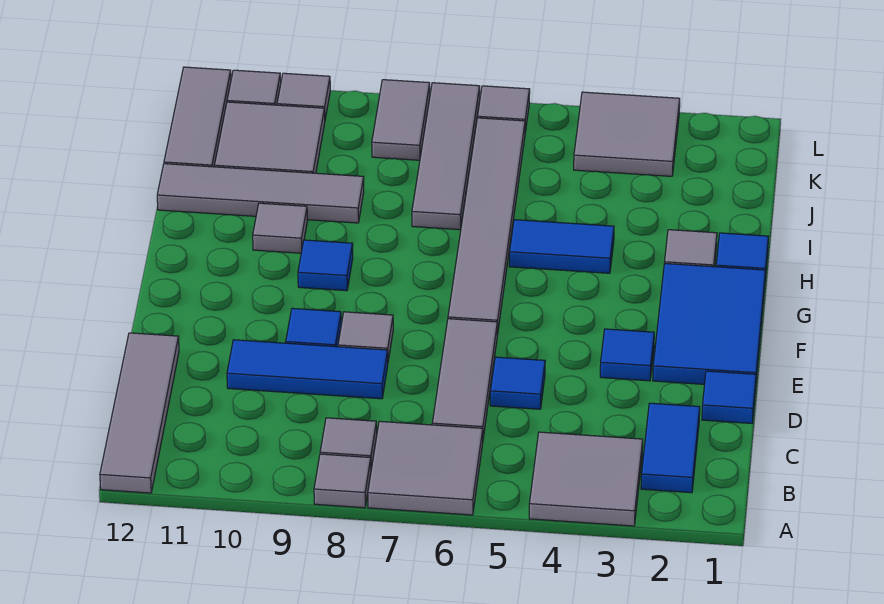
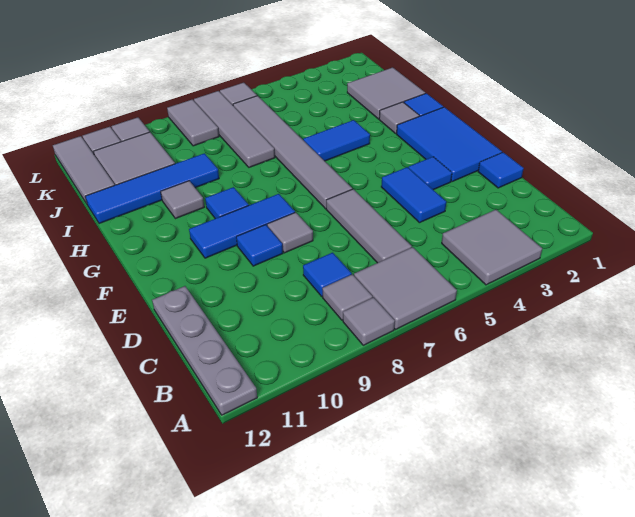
grey tile A12:D12 level 1 -> grey plate A12:D12 level 1
blue tile B2:C2 level 1 -> blue tile D4:E4 level 1
blue tile D5 level 1 -> blue tile C8 level 1
blue tile D8:D10 level 1 -> blue tile F8:F10 level 1
grey tile I9:I12 level 1 -> blue tile I9:I12 level 1
grey tile K3:L4 level 1 -> grey tile I1:J2 level 1

